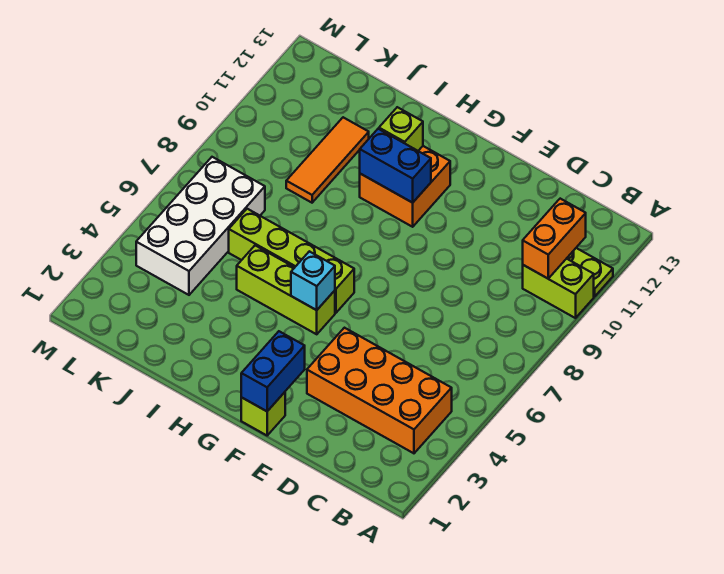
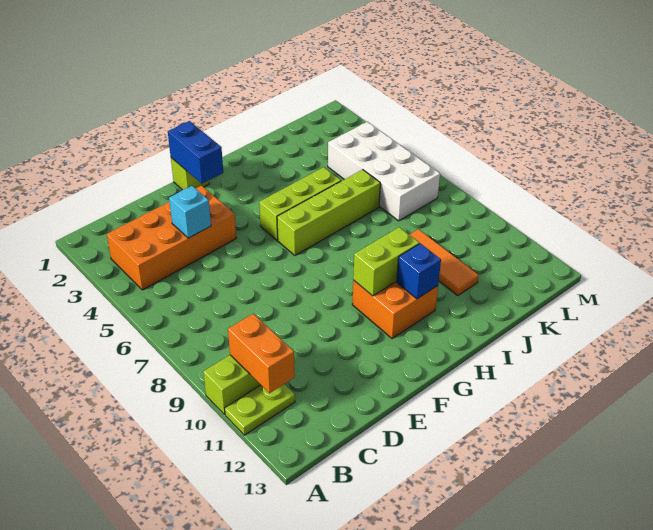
cyan brick G5 level 2 -> cyan brick D4 level 2
blue brick G10:H10 level 2 -> lime brick G10:H10 level 2
lime brick H11 level 2 -> blue brick H11 level 2

